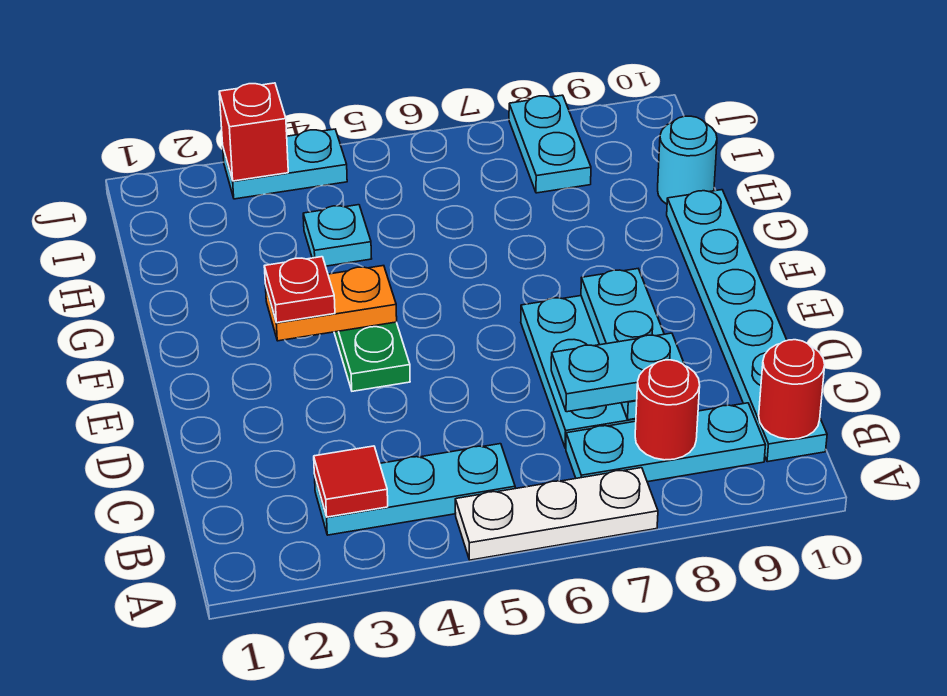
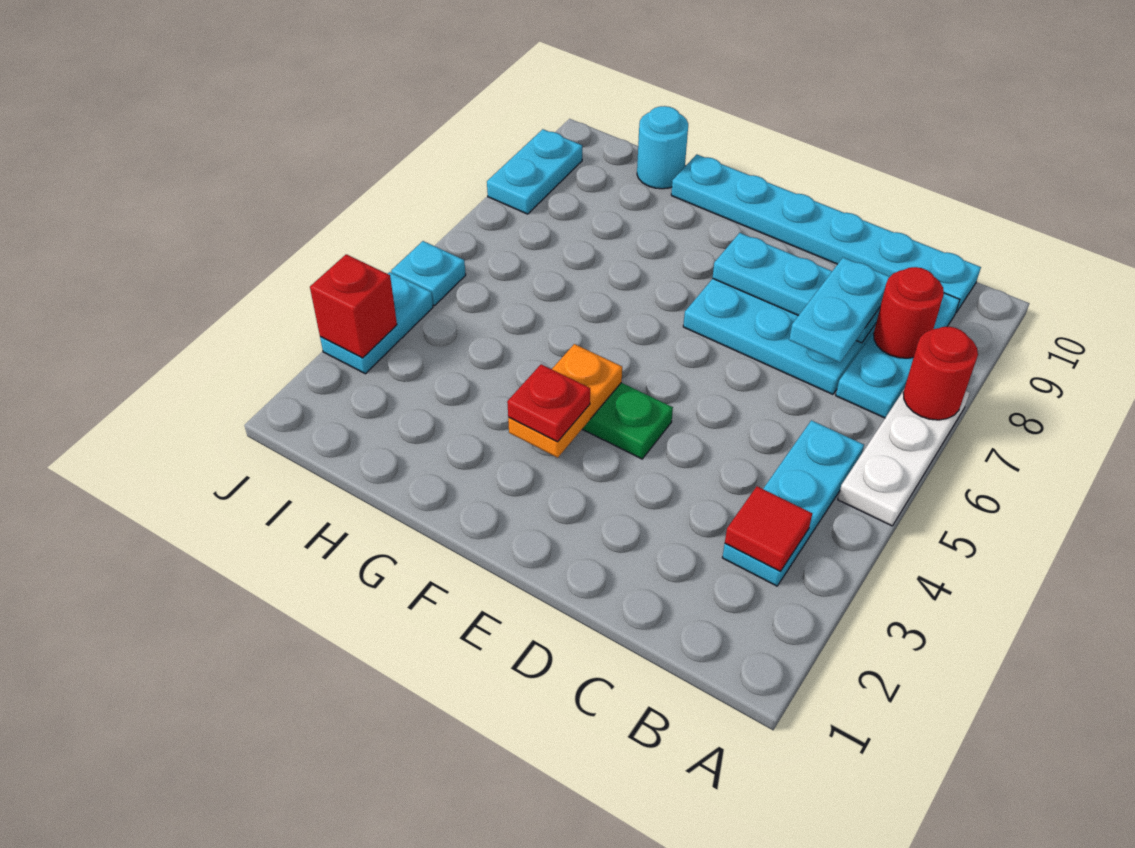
red round brick B10 level 2 -> red round brick A7 level 2
cyan plate H4 level 1 -> cyan plate J5 level 1
cyan plate I8:J8 level 1 -> cyan plate J8:J9 level 1

